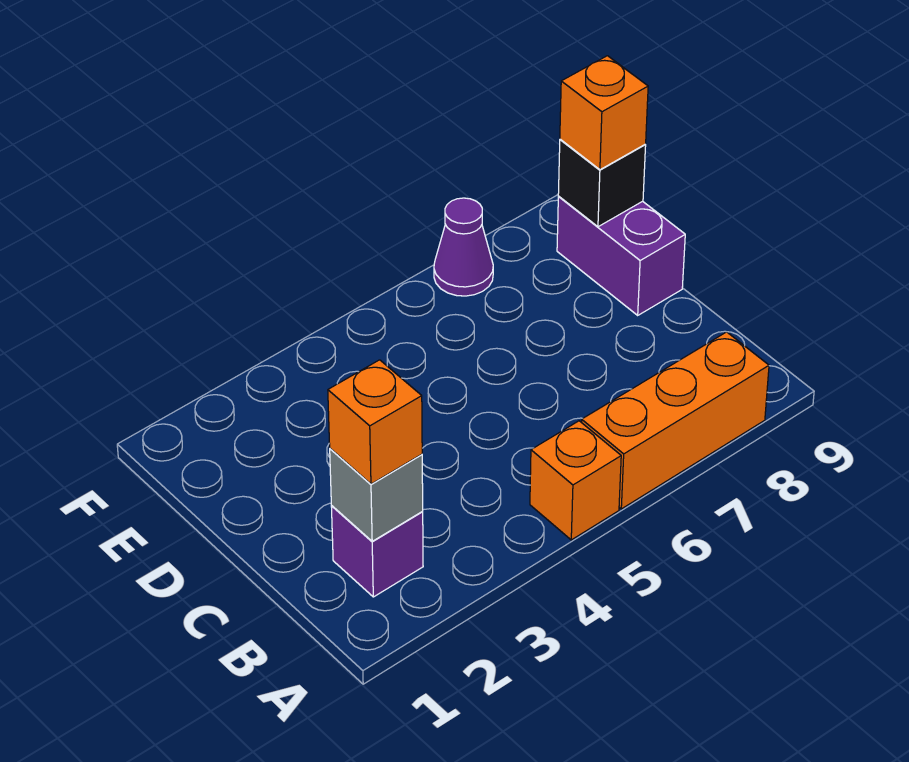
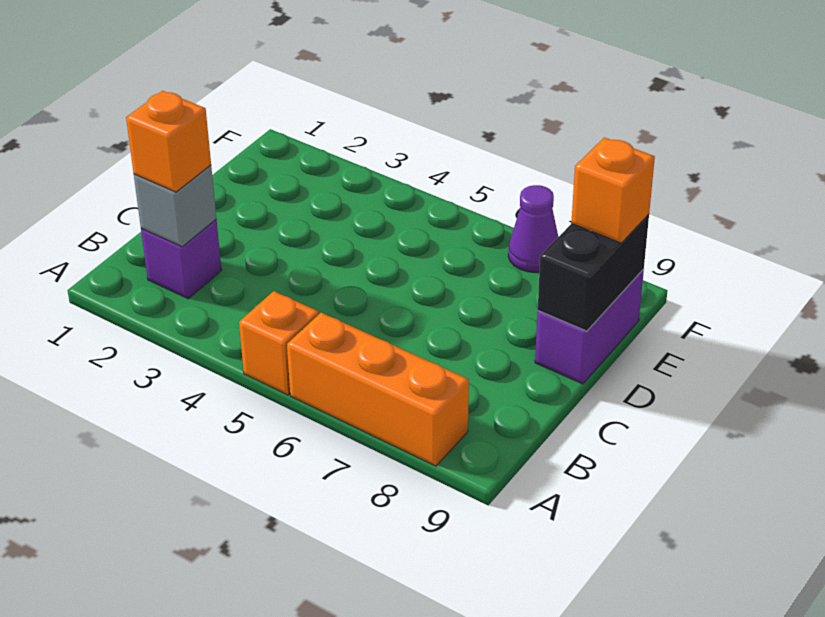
black brick E9 level 2 -> black brick D9:E9 level 2

